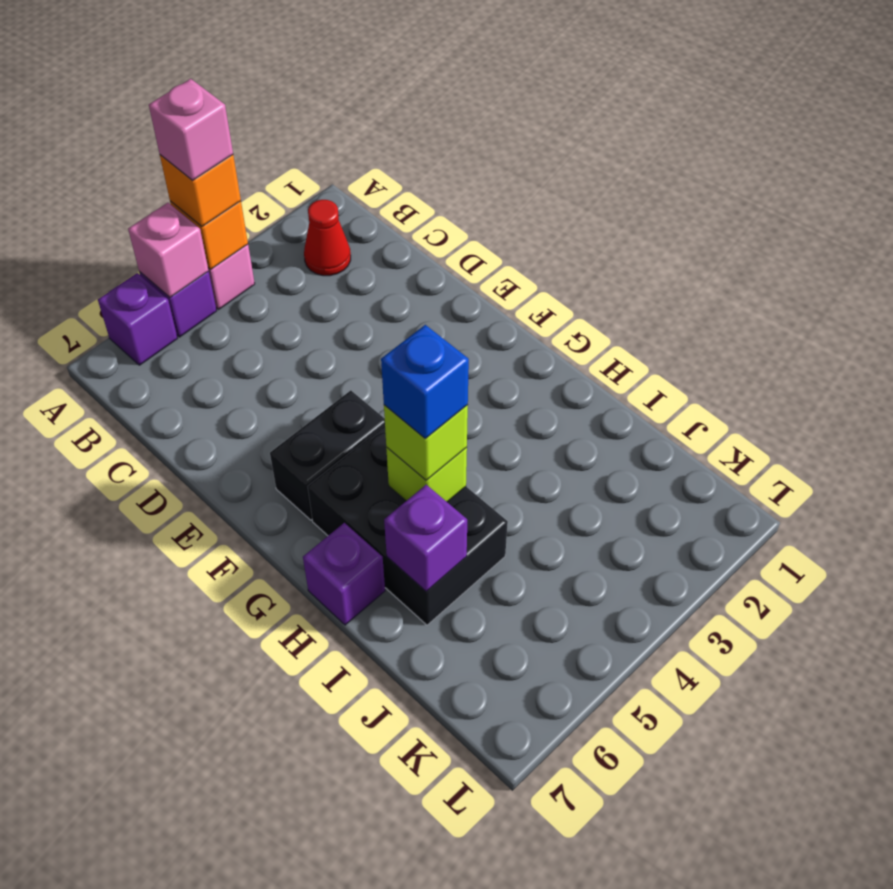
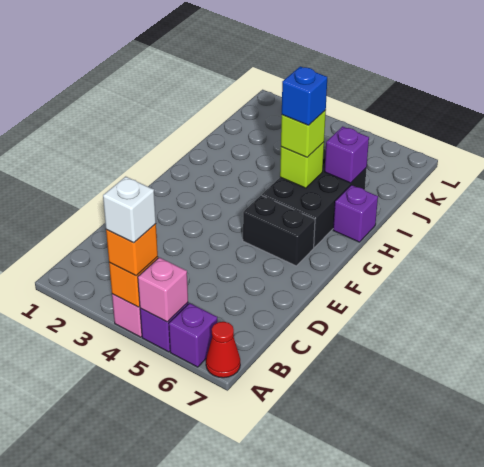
pink brick A4 level 4 -> white brick A4 level 4
red cone B2 level 1 -> red cone A7 level 1

